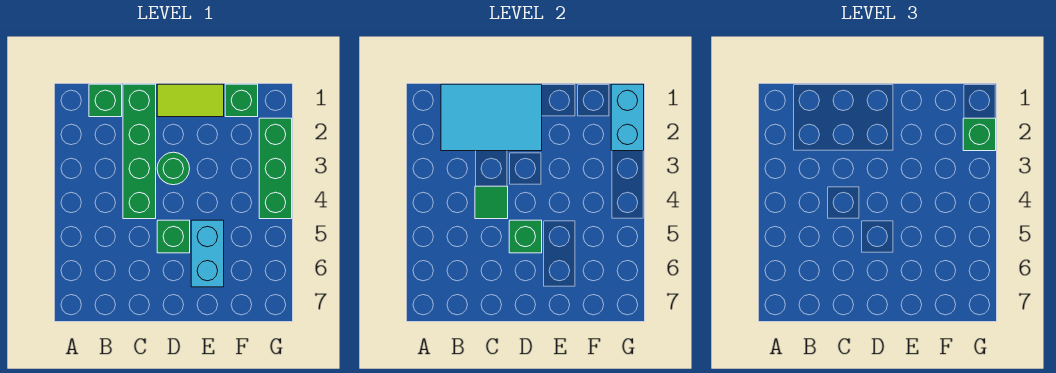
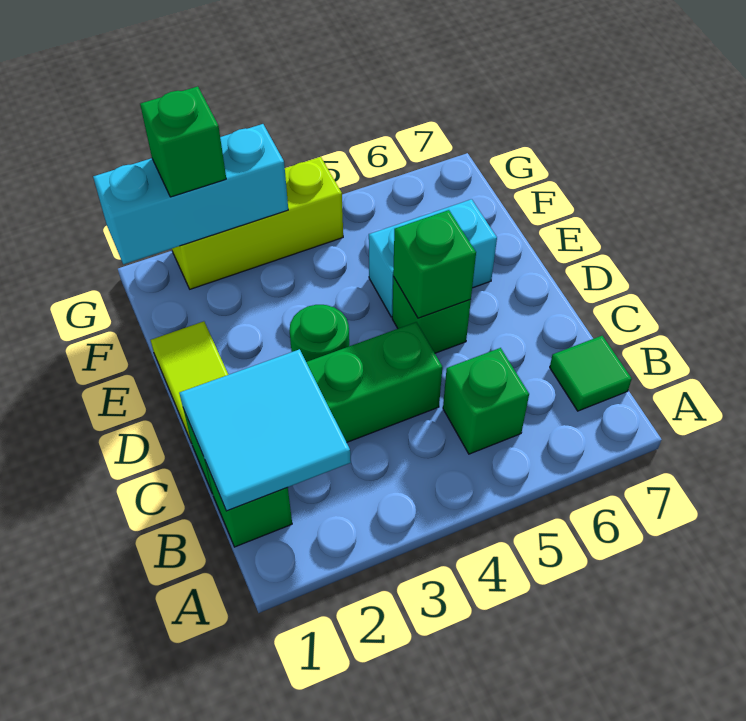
cyan tile B1:D2 level 2 -> cyan tile B1:C2 level 2
green tile C4 level 2 -> green tile B7 level 1
green brick F1 level 1 -> green brick B5 level 1
cyan brick G1:G2 level 2 -> cyan brick G1:G3 level 2
green brick G2:G4 level 1 -> lime brick G2:G4 level 1

